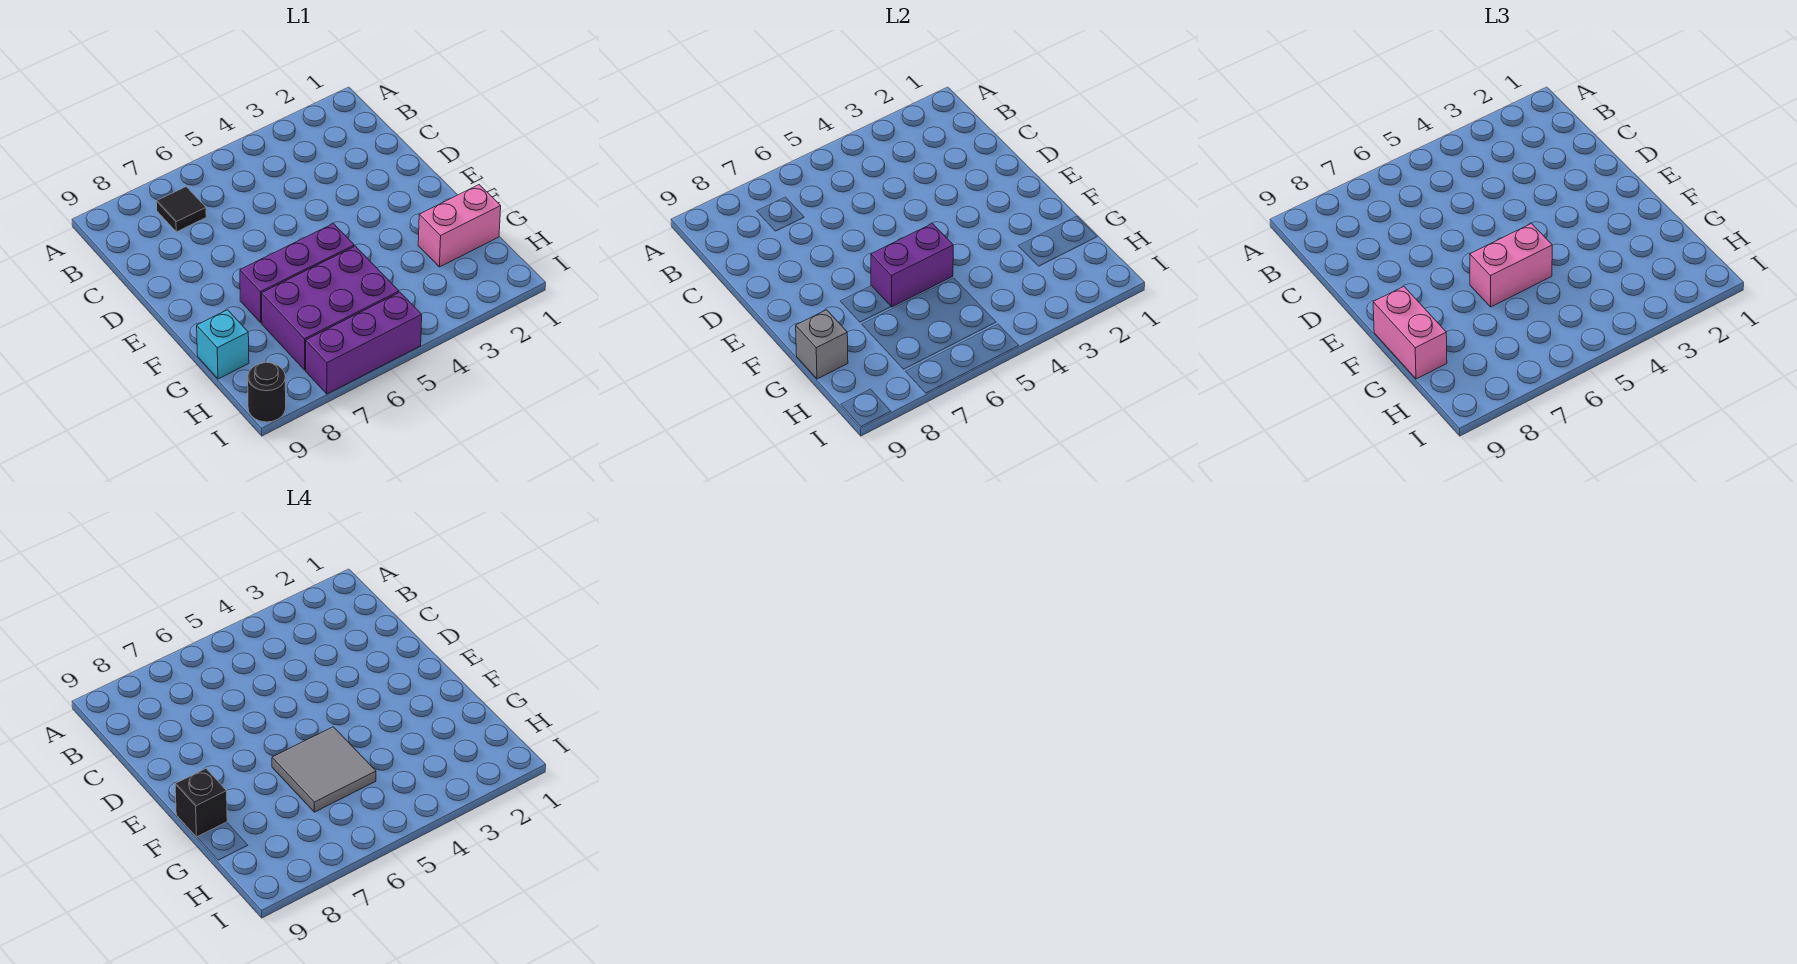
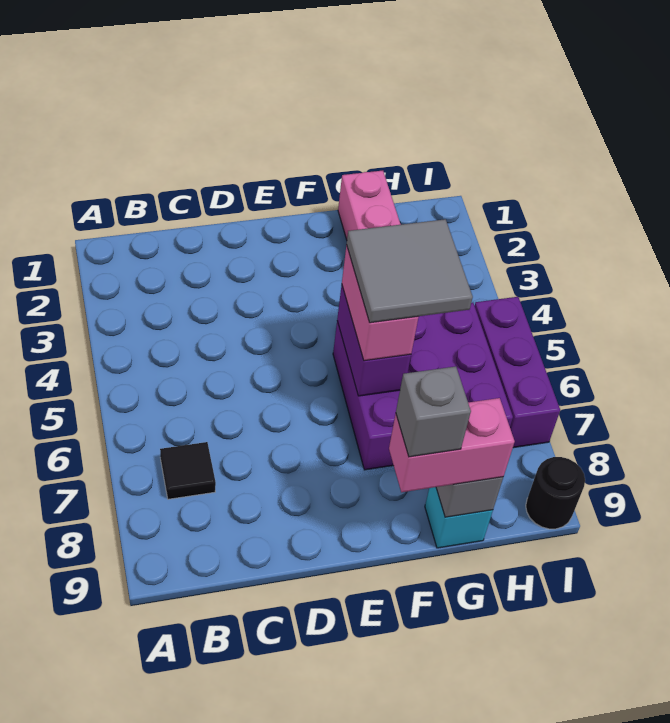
black brick F9 level 4 -> grey brick F9 level 4

